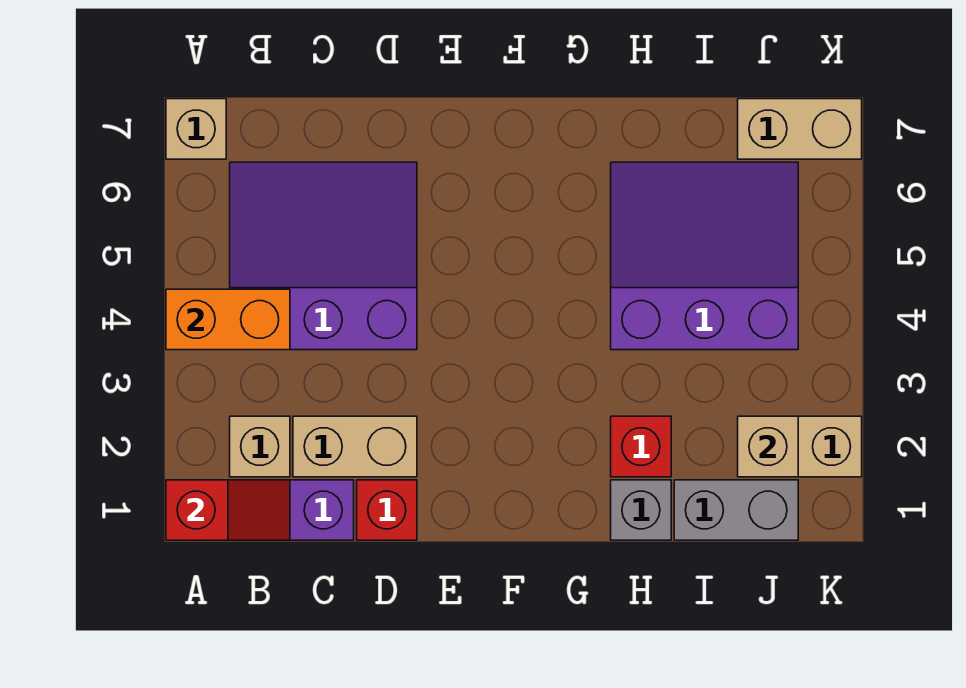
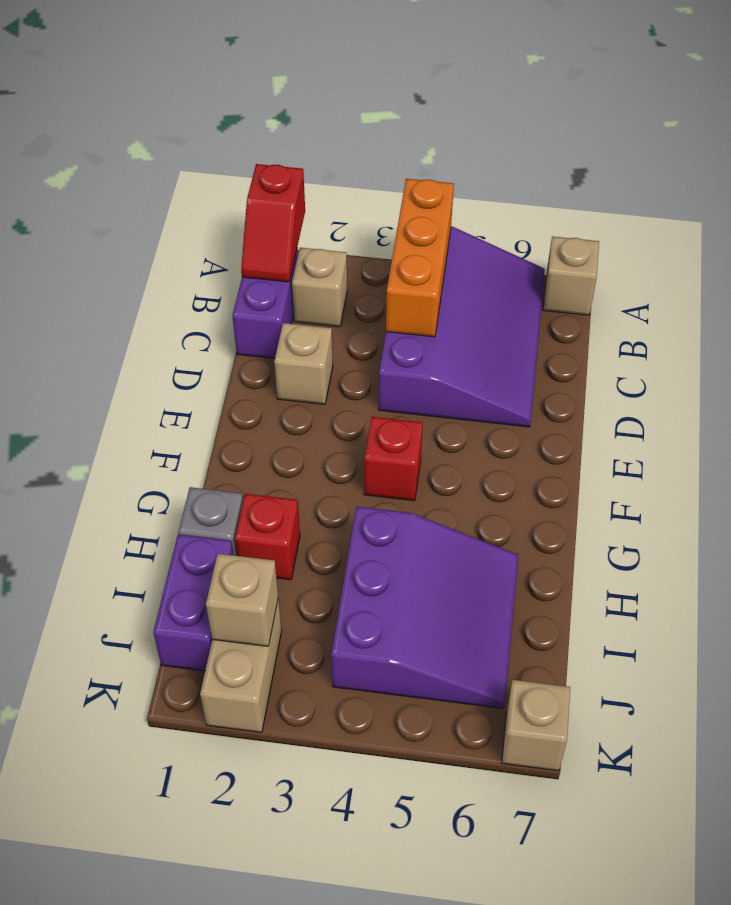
orange brick A4:B4 level 2 -> orange brick A4:C4 level 2
purple slope B4:D6 level 1 top 4 -> purple slope A4:D6 level 1 top 4
tan brick C2:D2 level 1 -> tan brick D2 level 1
red brick D1 level 1 -> red brick F4 level 1
grey brick I1:J1 level 1 -> purple brick I1:J1 level 1
tan brick J7:K7 level 1 -> tan brick K7 level 1

